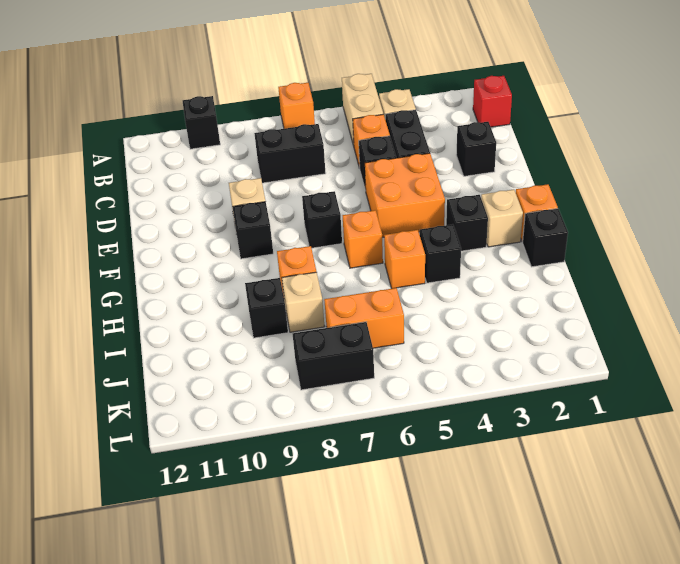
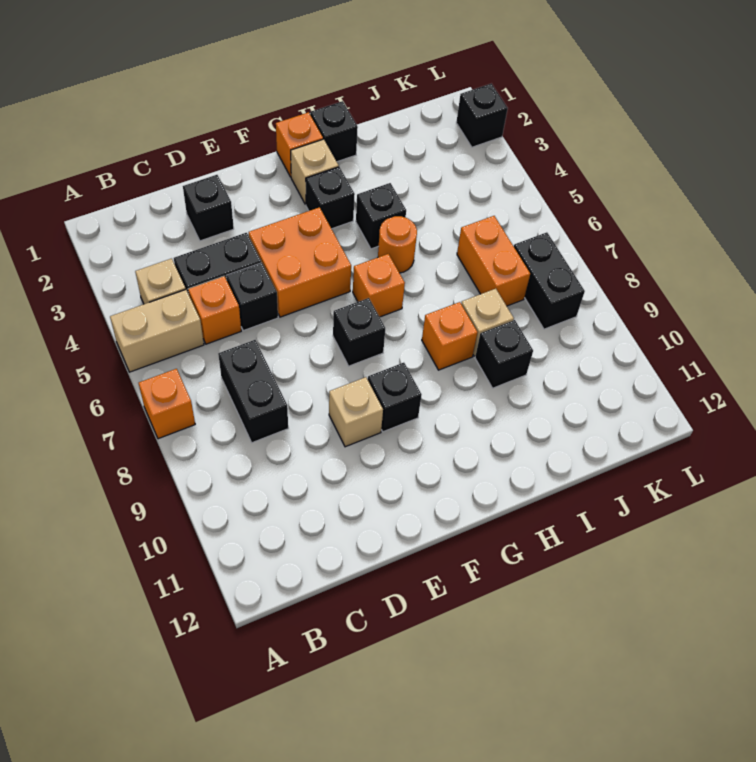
black brick A10 level 1 -> black brick L2 level 1
red brick B1 level 1 -> none
orange brick H5 level 1 -> orange round brick H5 level 1

